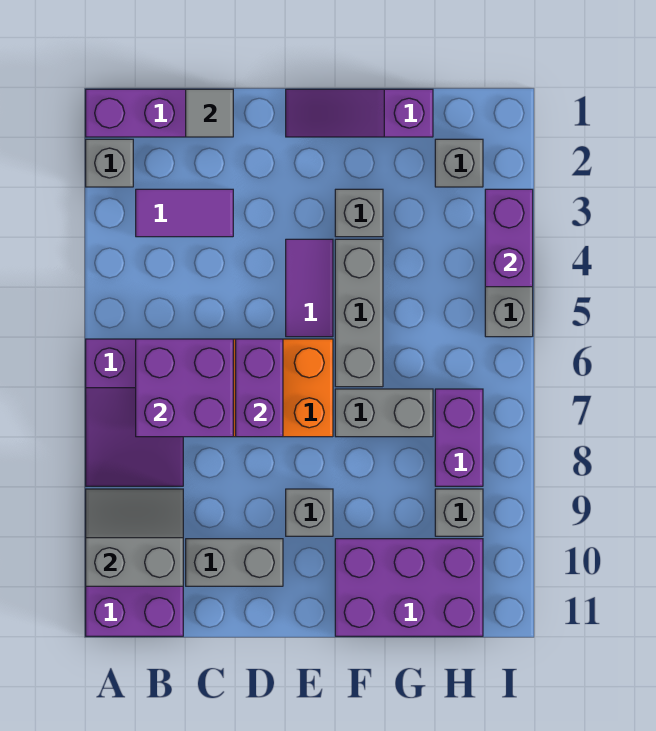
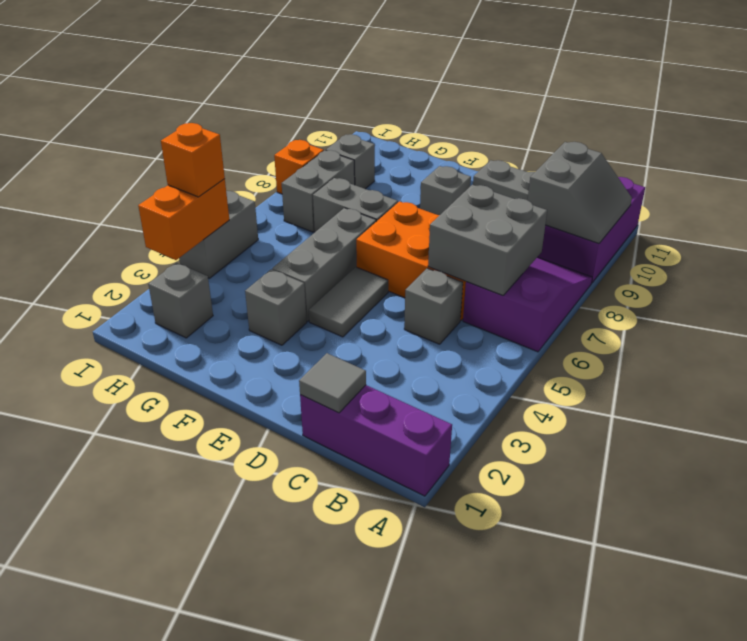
grey brick A2 level 1 -> grey brick C5 level 1
grey slope A9:B10 level 2 top 10 -> grey slope A9:B10 level 2 top B
purple tile B3:C3 level 1 -> none
purple brick B6:C7 level 2 -> grey brick B6:C7 level 2
purple brick D6:D7 level 2 -> none
purple slope E1:G1 level 1 top G -> none
purple tile E4:E5 level 1 -> grey tile E4:E5 level 1
purple brick F10:H11 level 1 -> none
purple brick H7:H8 level 1 -> grey brick H7:H8 level 1
purple brick I3:I4 level 2 -> orange brick I3:I4 level 2
none -> orange brick I4 level 3
none -> orange brick I8 level 1

